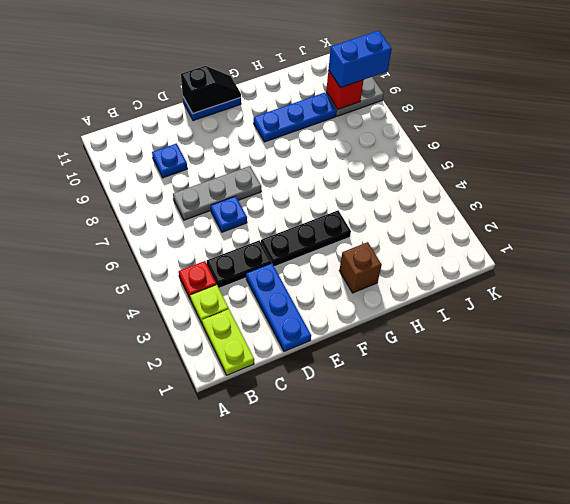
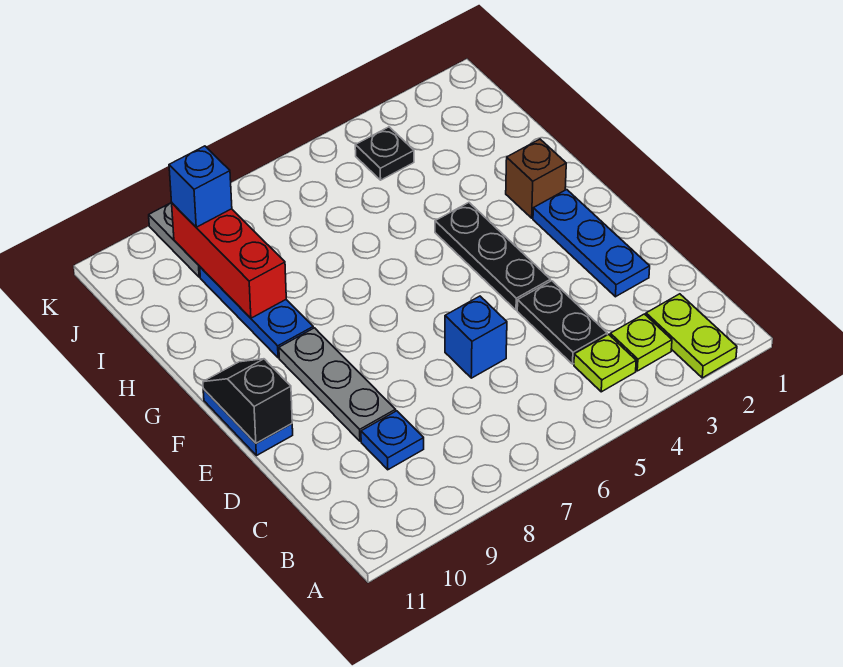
lime plate B1:B2 level 1 -> lime plate A2:B2 level 1
red plate B4 level 1 -> lime plate B4 level 1
grey plate C7:E7 level 1 -> grey plate D9:F9 level 1
blue plate D1:D3 level 1 -> blue plate D2:F2 level 1
blue plate D6 level 1 -> blue brick D6 level 1
none -> black plate J4 level 1
red brick J9 level 2 -> red brick H9:J9 level 2
blue brick J9:K9 level 3 -> blue brick J9 level 3

